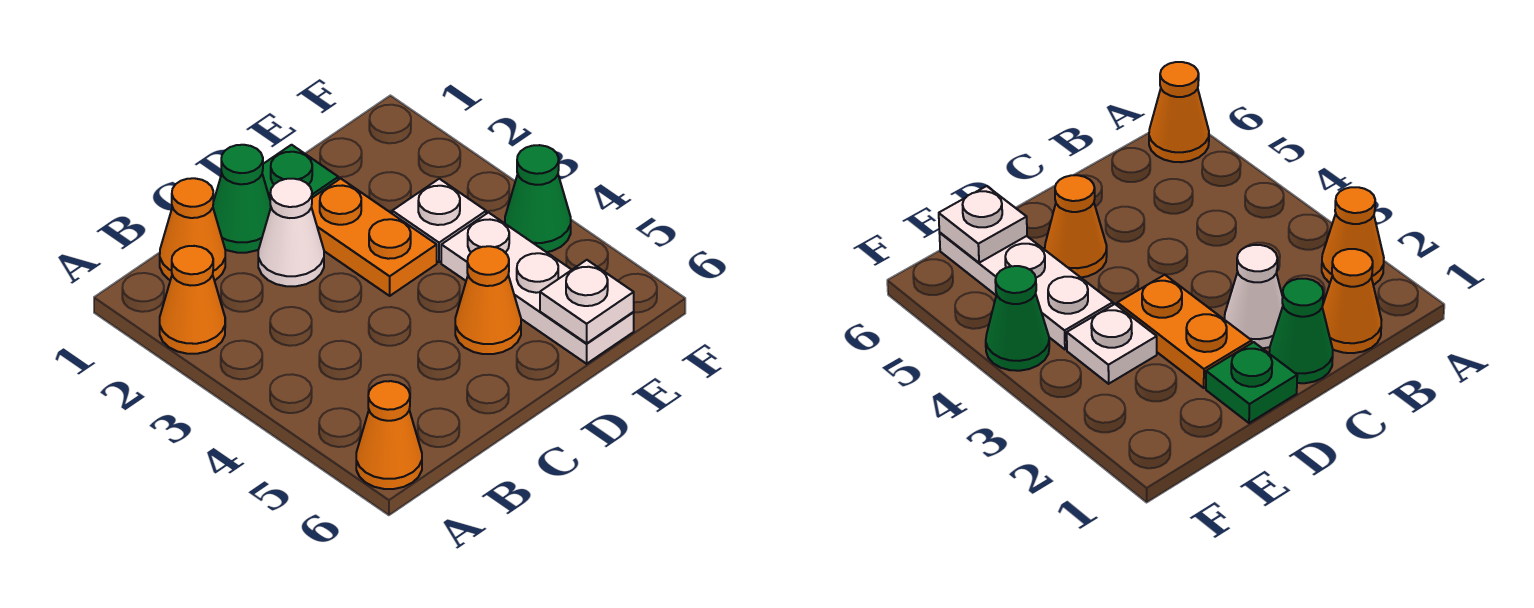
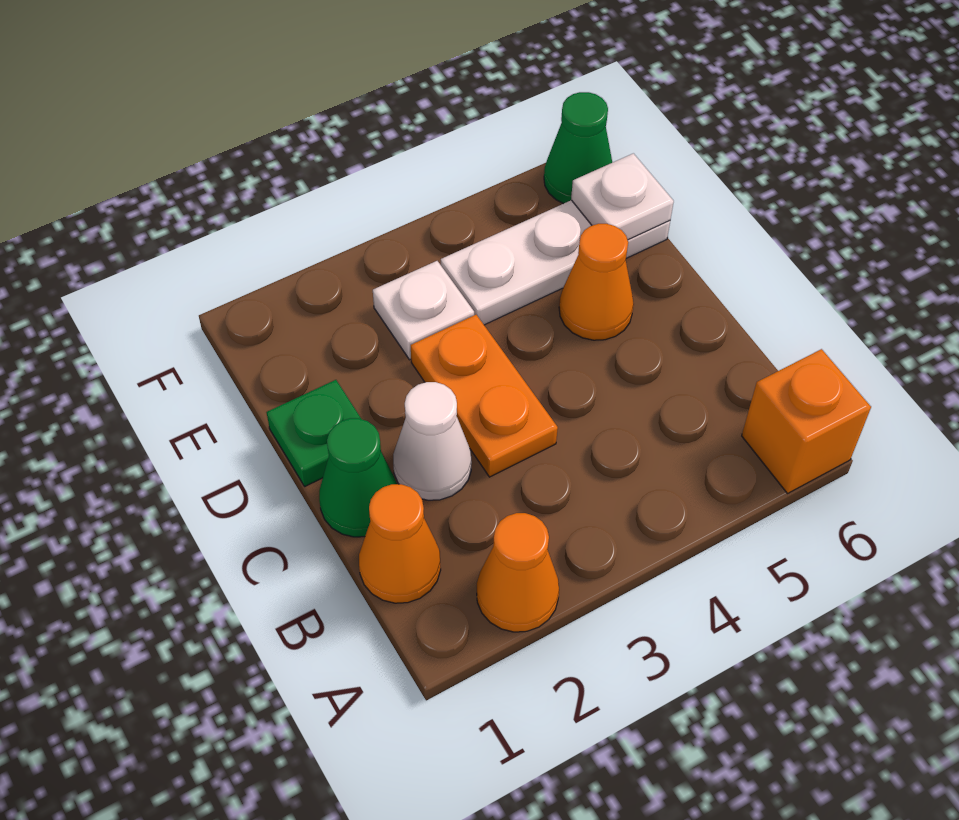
orange cone A6 level 1 -> orange brick A6 level 1
orange plate D2:D3 level 1 -> orange plate C3:D3 level 1
green cone F4 level 1 -> green cone F6 level 1

